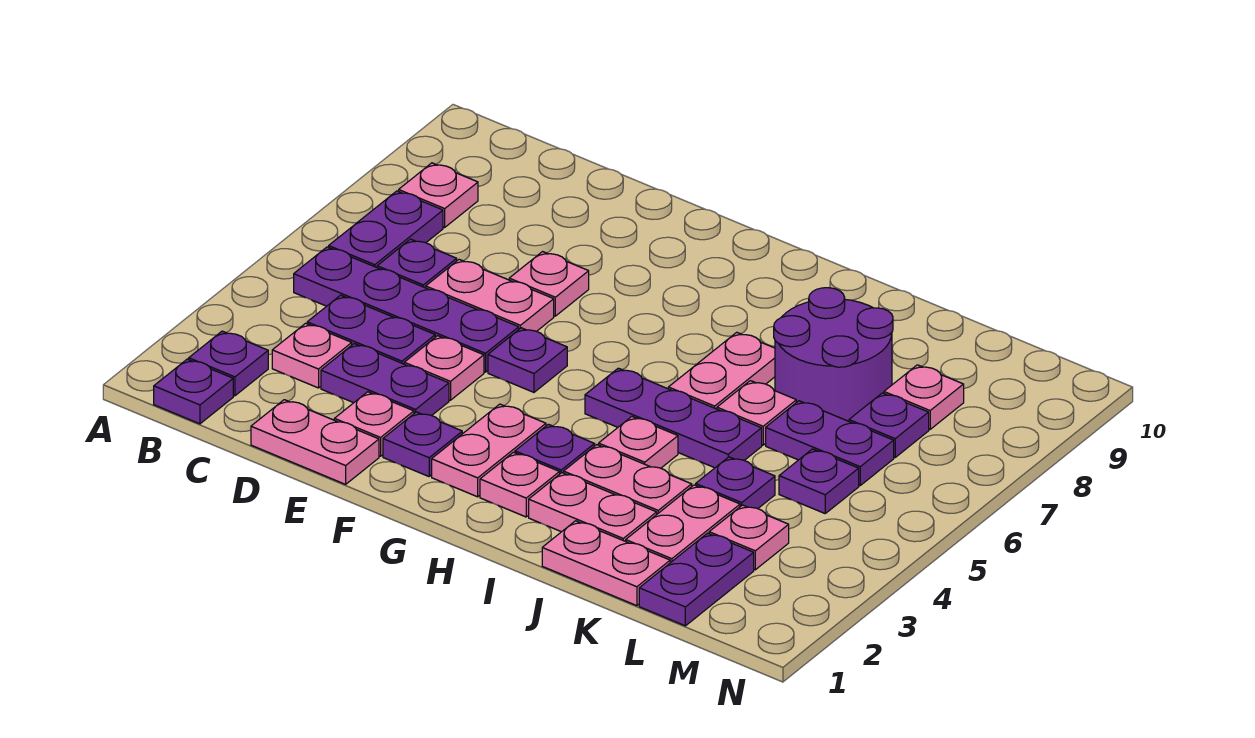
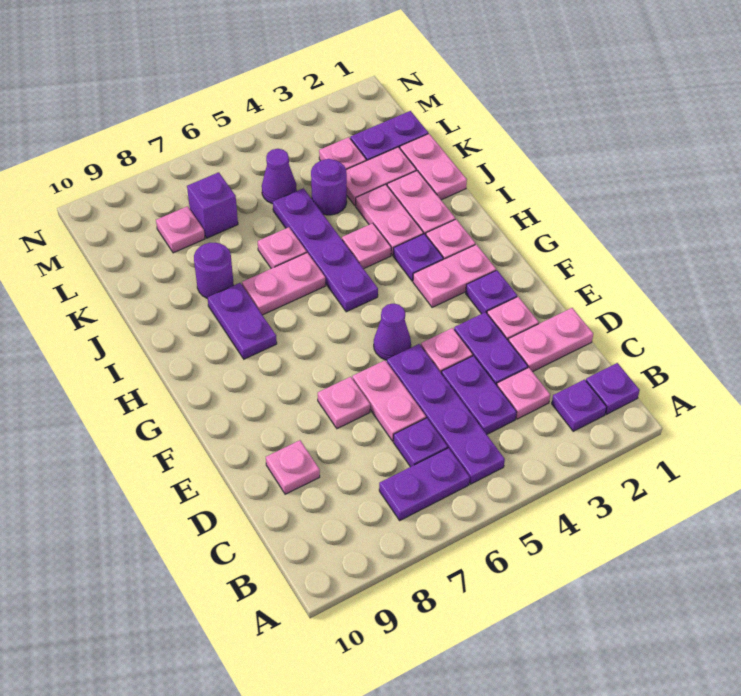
pink plate B8 level 1 -> pink plate D9 level 1
pink plate D1:E1 level 1 -> pink plate D1:D2 level 1
purple plate F5 level 1 -> purple cone F5 level 1
purple plate H5:J5 level 1 -> purple plate H5:K5 level 1
purple round brick J7:K8 level 1 -> purple round brick J8 level 1
purple plate K4 level 1 -> purple round brick K4 level 1
purple plate K6:L6 level 1 -> purple plate H8:I8 level 1
purple plate L5 level 1 -> purple cone L5 level 1
purple plate L7 level 1 -> purple brick L7 level 1

